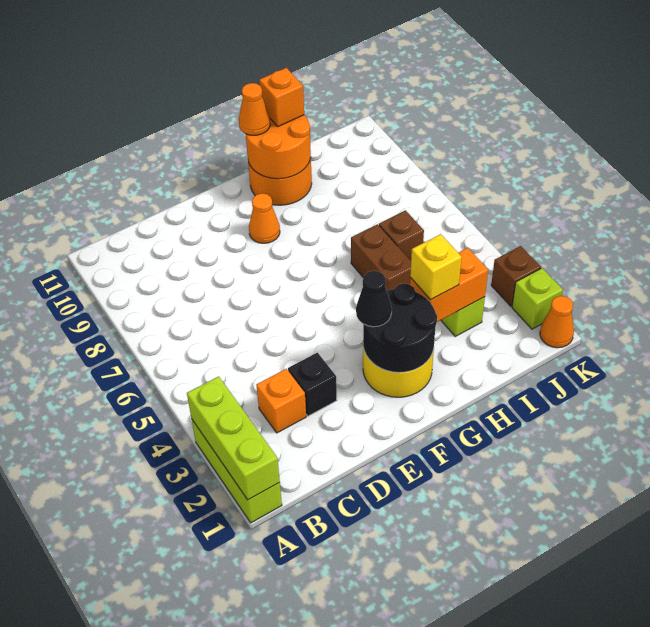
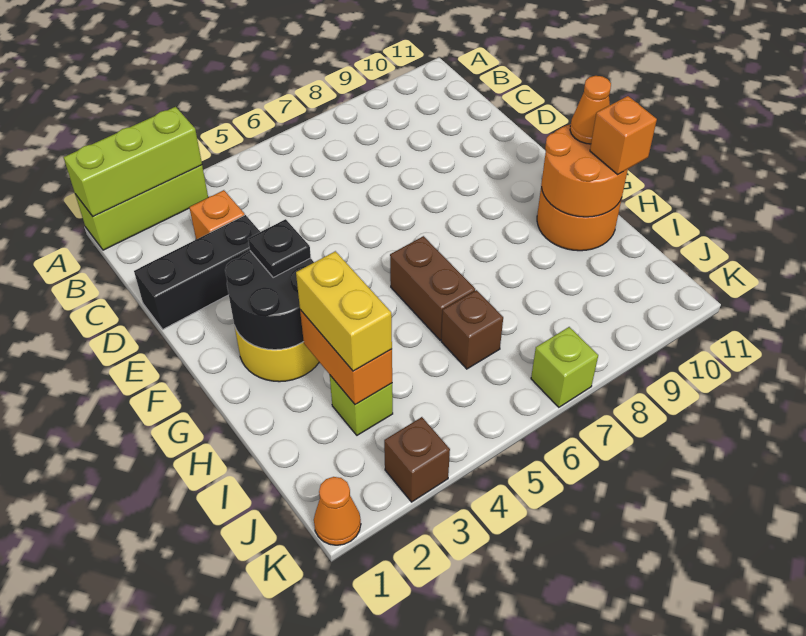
black brick D3 level 1 -> black brick D1:D3 level 1
black cone F3 level 3 -> black plate F3 level 3
orange cone F9 level 1 -> none
yellow brick H3 level 3 -> yellow brick H3:I3 level 3
brown brick H5:H6 level 1 -> brown brick G6:H6 level 1
lime brick K2 level 1 -> lime brick K7 level 1

